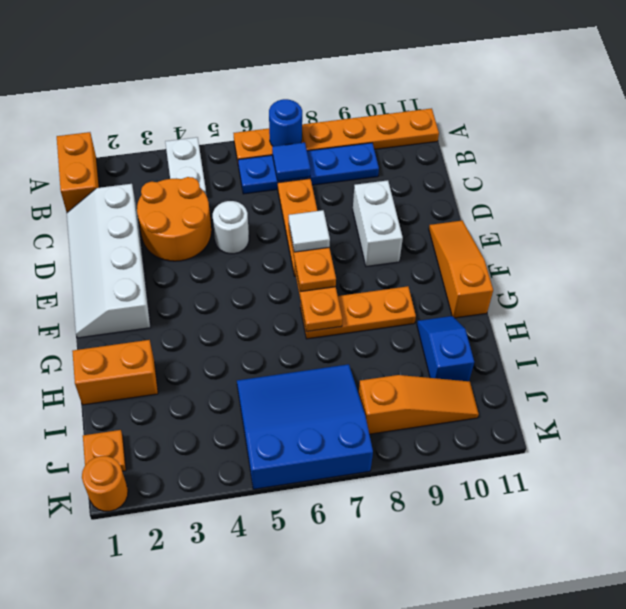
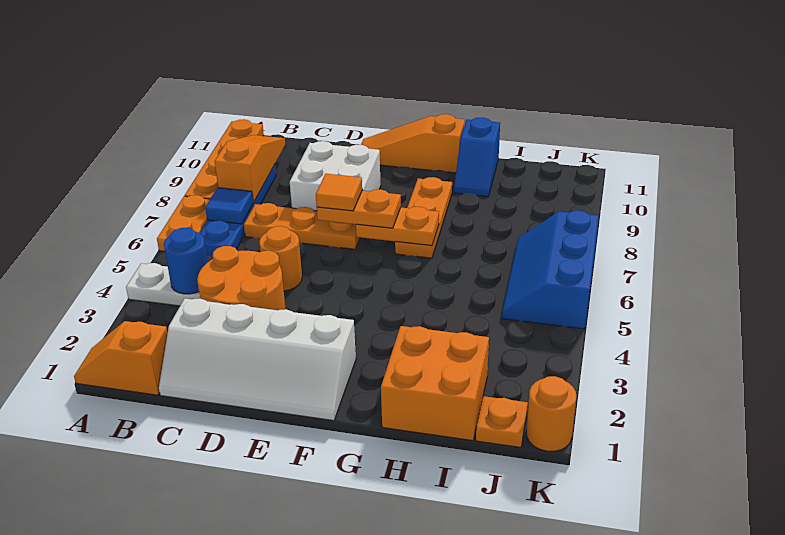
orange brick A1:B1 level 1 -> orange slope A1:B1 level 1 top B
blue round brick A7 level 2 -> blue round brick B4 level 2
white round brick D5 level 1 -> orange round brick D5 level 1
white brick D9:E9 level 1 -> white brick D8:E9 level 1
white tile E7 level 4 -> orange tile E7 level 4
orange brick H1:H2 level 1 -> orange brick H1:I2 level 1
blue slope H10:I10 level 1 top I -> blue slope H10:H11 level 1 top 11
blue slope I5:K7 level 1 top K -> blue slope J5:K7 level 1 top K
orange slope J8:J10 level 1 top 8 -> orange slope B8:B10 level 2 top 8

